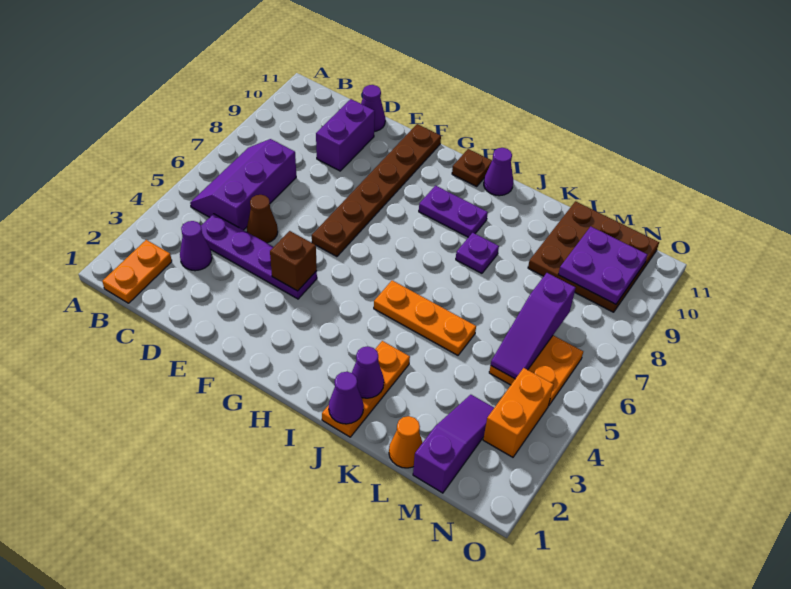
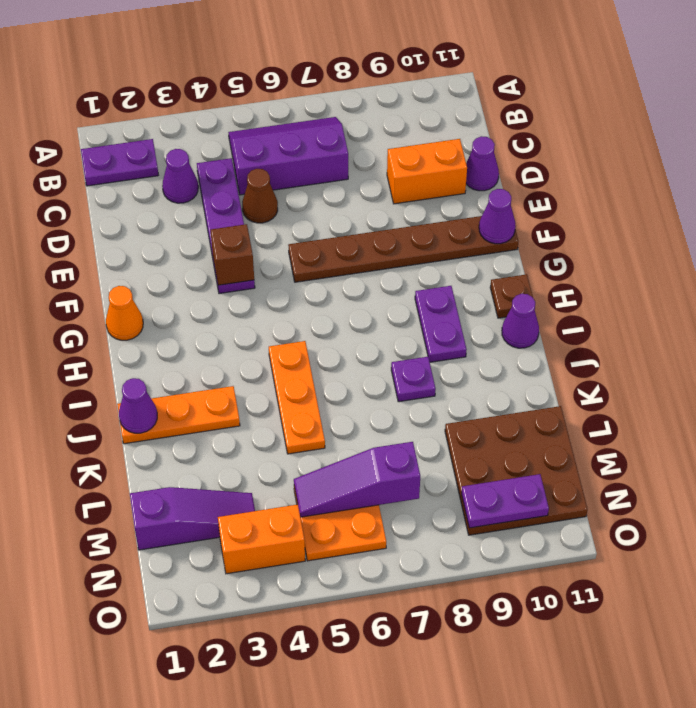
orange plate B1:B2 level 1 -> purple plate B1:B2 level 1
purple brick D9:D10 level 1 -> orange brick D9:D10 level 1
purple cone J2 level 2 -> purple cone F11 level 2
orange cone L1 level 1 -> orange cone G1 level 1
purple plate M9:N10 level 2 -> purple plate N9:N10 level 2

